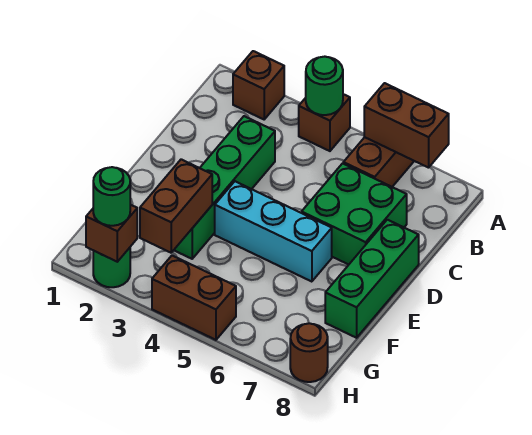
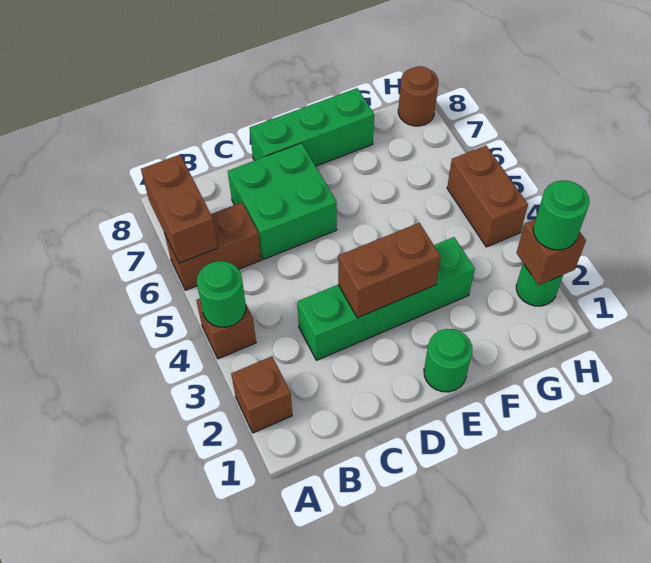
none -> green round brick E1 level 1
cyan brick E4:E6 level 1 -> none
brown brick F3:G3 level 2 -> brown brick D3:E3 level 2

